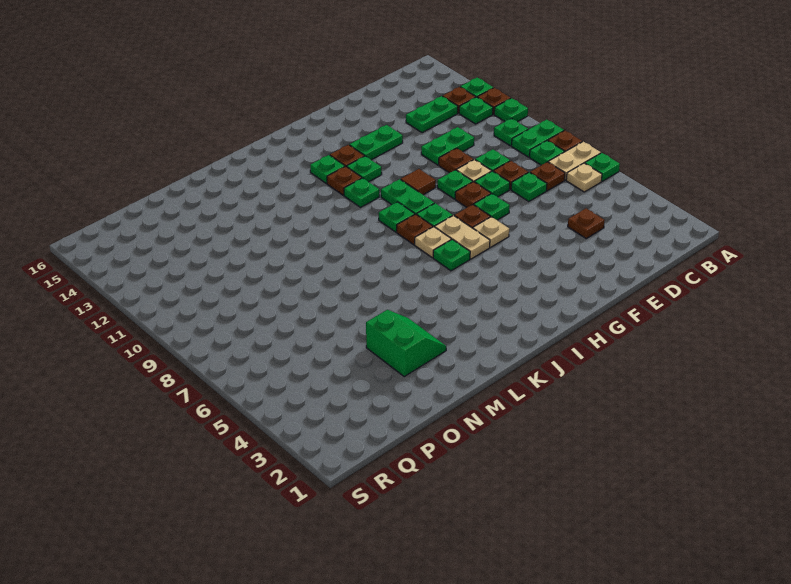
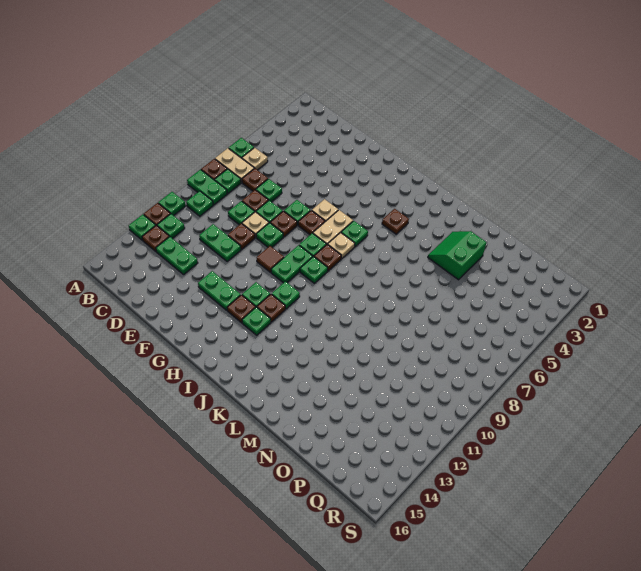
brown plate D4 level 1 -> brown plate J4 level 1

